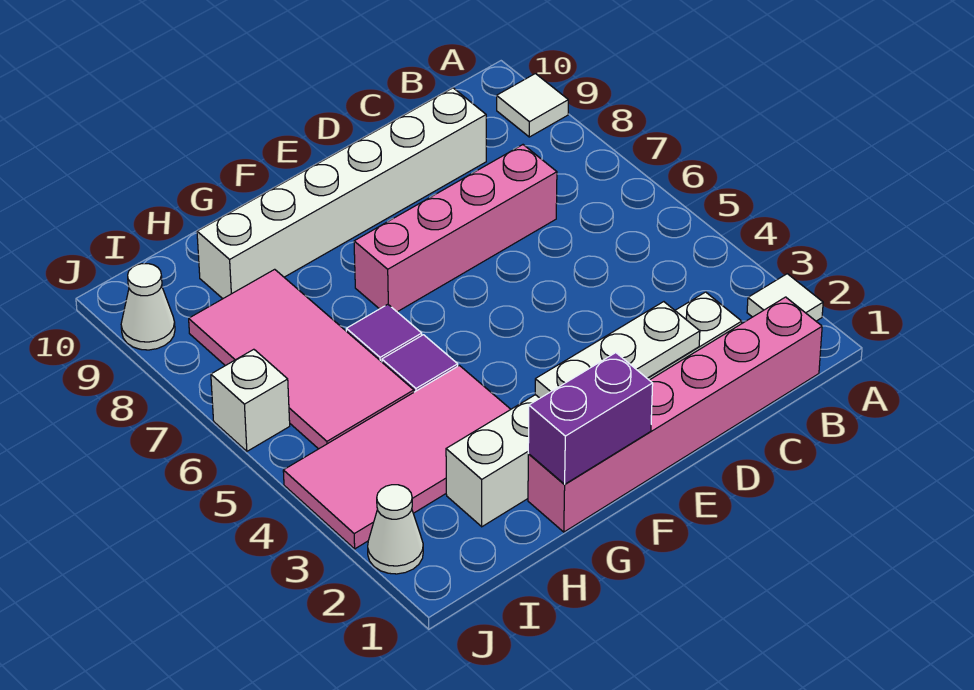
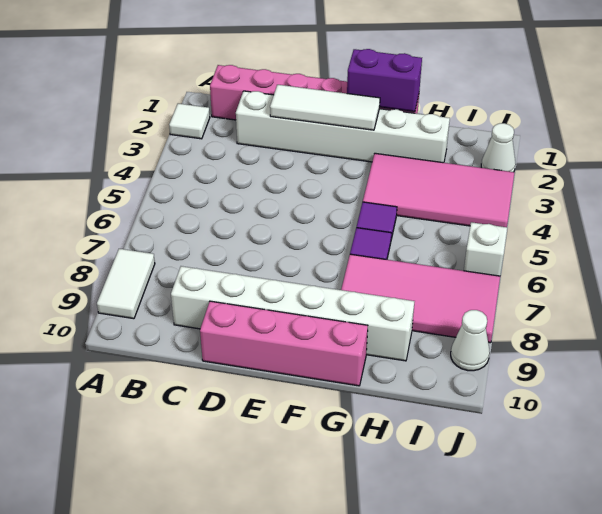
white tile A9 level 1 -> white tile A8:A9 level 1
pink brick C7:F7 level 1 -> pink brick D10:G10 level 1
white plate D2:F2 level 2 -> white tile D2:F2 level 2
pink tile H5:I8 level 1 -> pink tile G7:J8 level 1

